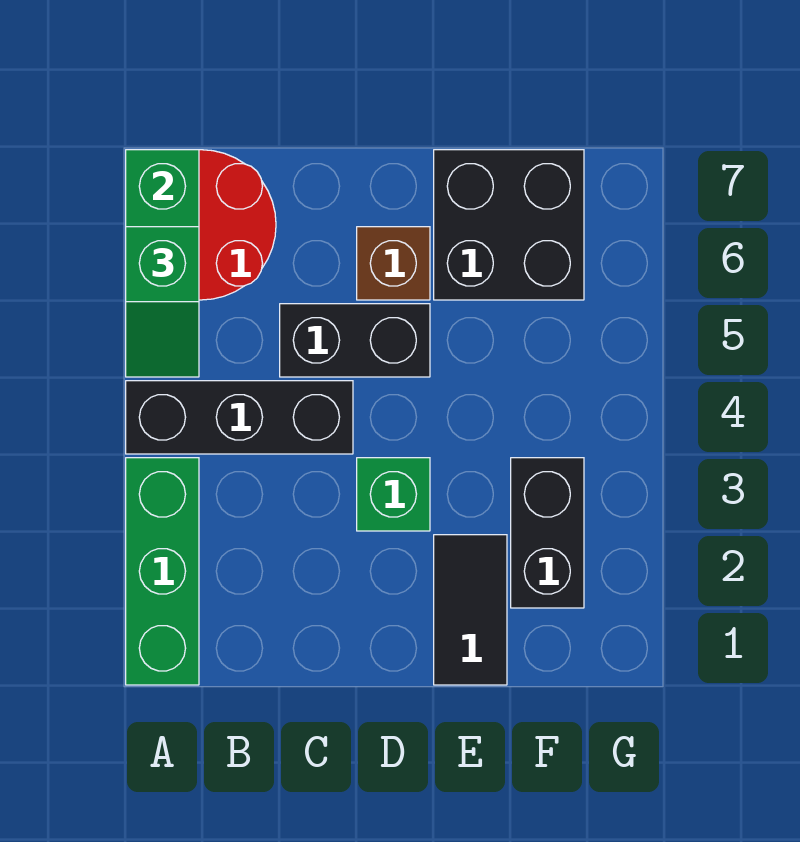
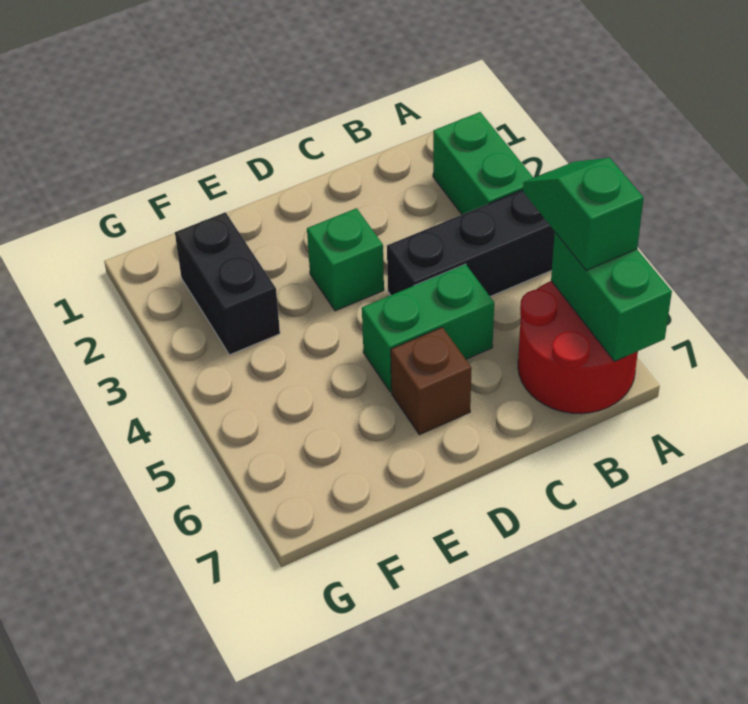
green brick A1:A3 level 1 -> green brick A2:A3 level 1
black brick C5:D5 level 1 -> green brick C5:D5 level 1
black tile E1:E2 level 1 -> none
black brick E6:F7 level 1 -> none

